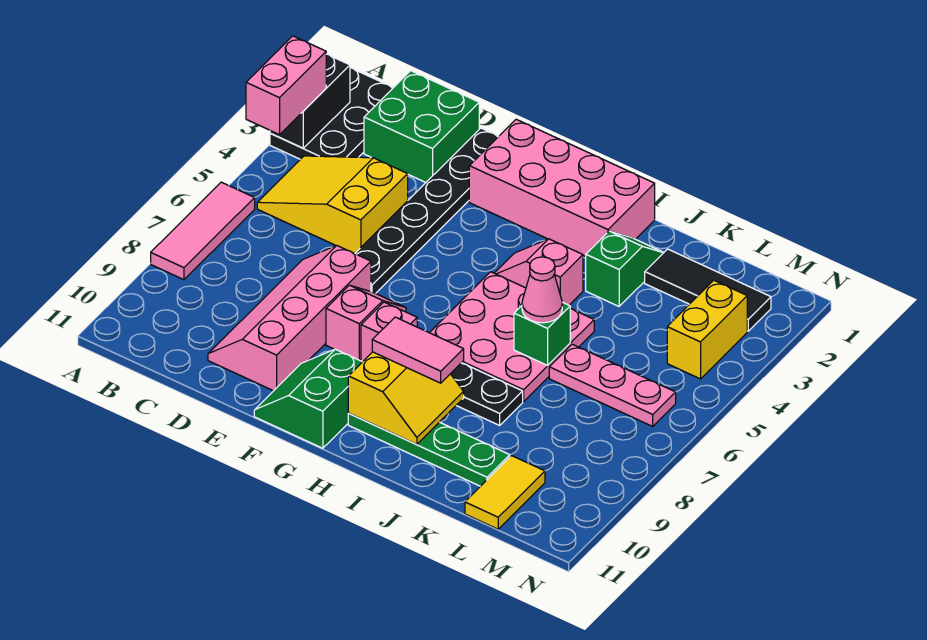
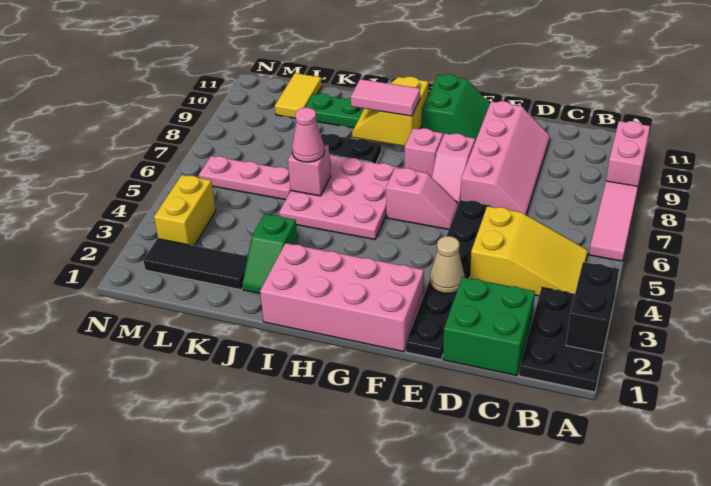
pink brick A3:A4 level 3 -> pink brick A9:A10 level 1
none -> tan cone E3 level 2
pink slope H4:I4 level 1 top I -> pink slope F6:G6 level 1 top G
green brick J6 level 2 -> pink brick J6 level 2

